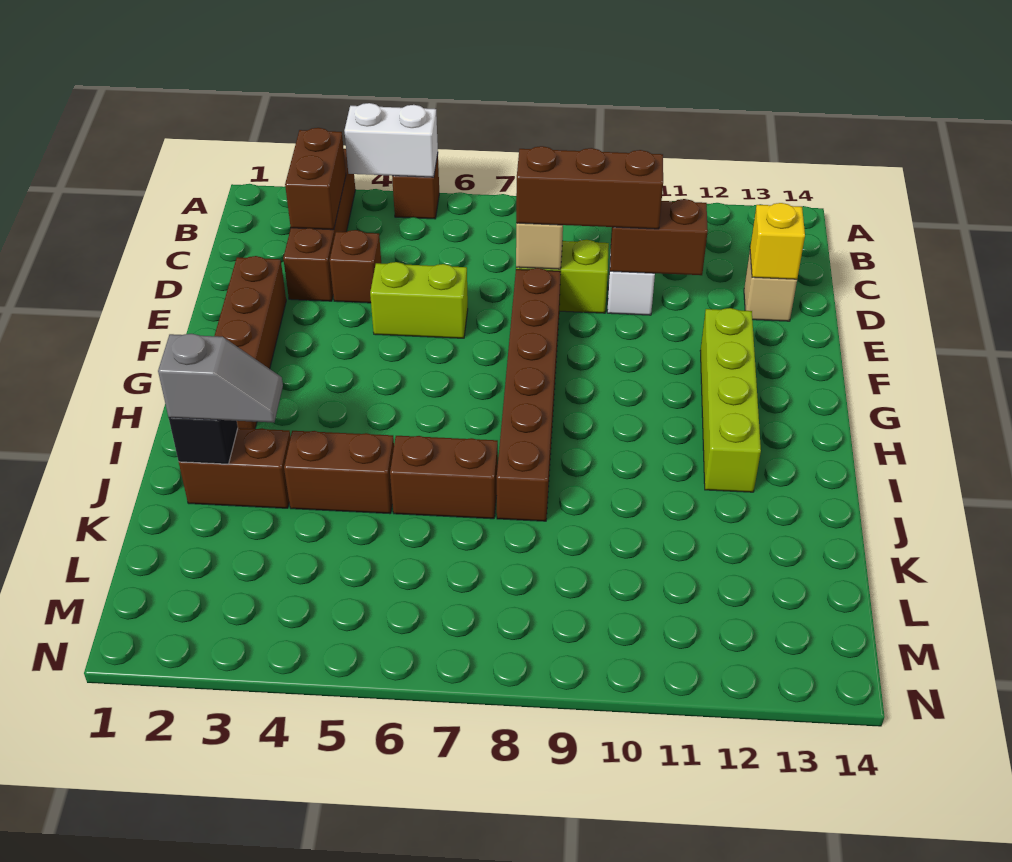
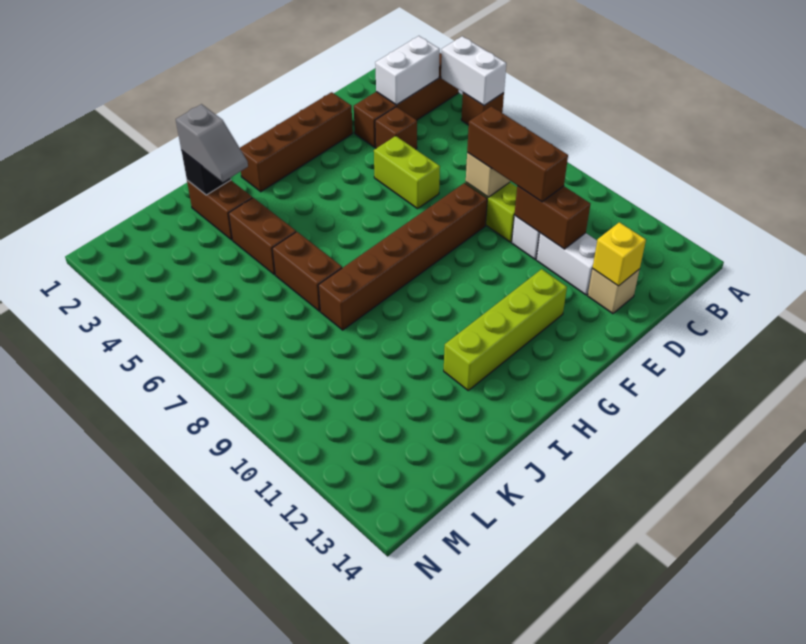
brown brick B3:C3 level 2 -> white brick B3:C3 level 2
none -> white brick D11:D12 level 1

